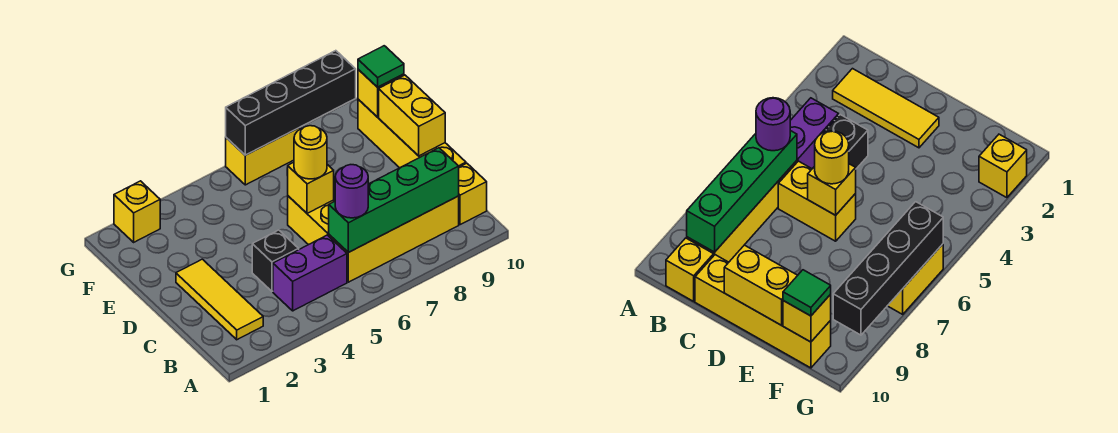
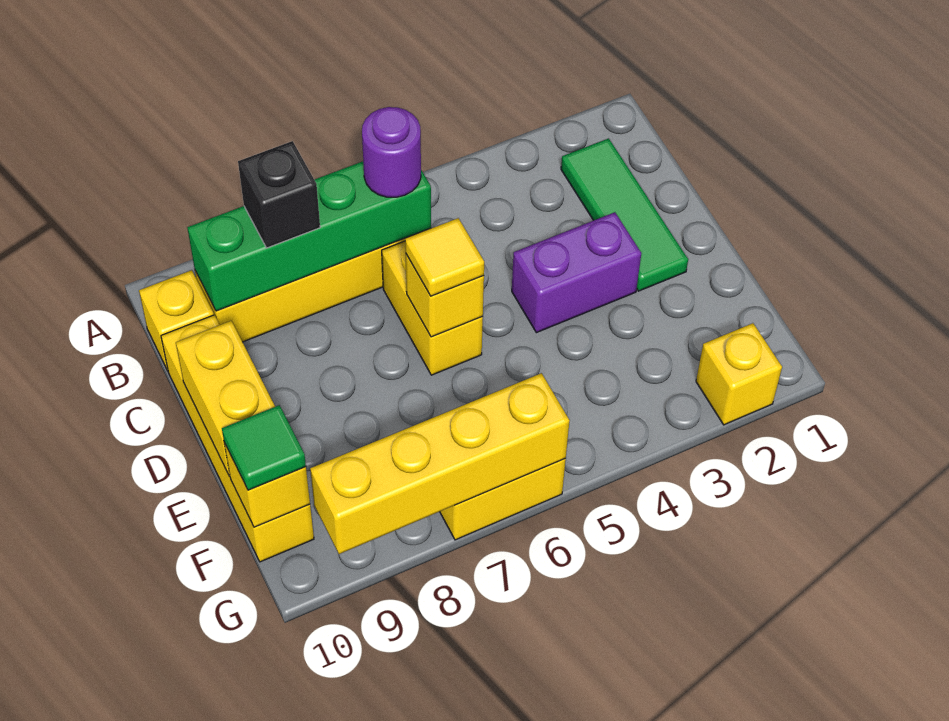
yellow tile B2:D2 level 1 -> green tile B2:D2 level 1
purple brick B4:B5 level 1 -> purple brick D3:D4 level 1
black brick C4 level 1 -> black brick B8 level 3
yellow round brick D6 level 3 -> yellow tile D6 level 3
black brick G6:G9 level 2 -> yellow brick G6:G9 level 2

